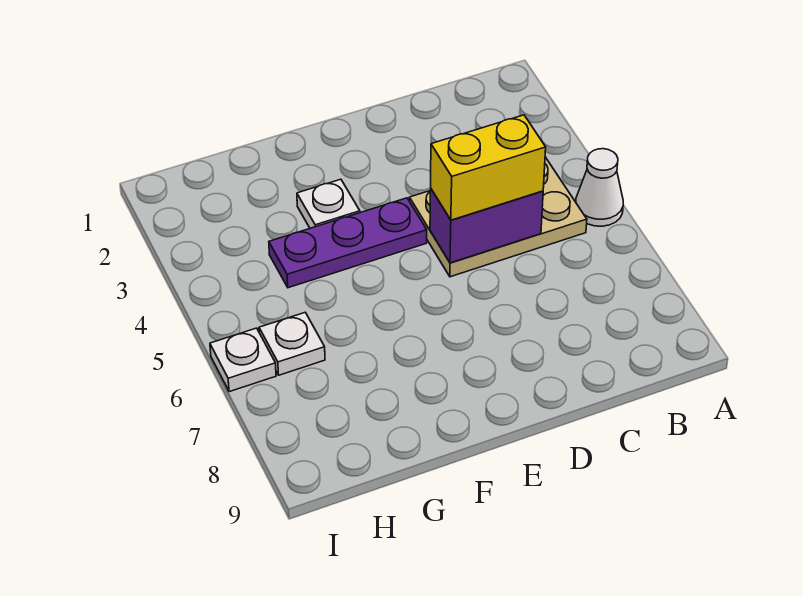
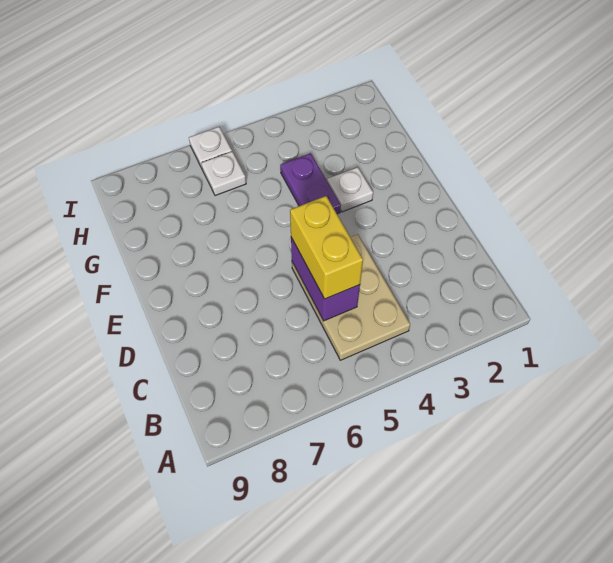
white cone A5 level 1 -> none
purple plate E4:G4 level 1 -> purple plate F4:G4 level 1

